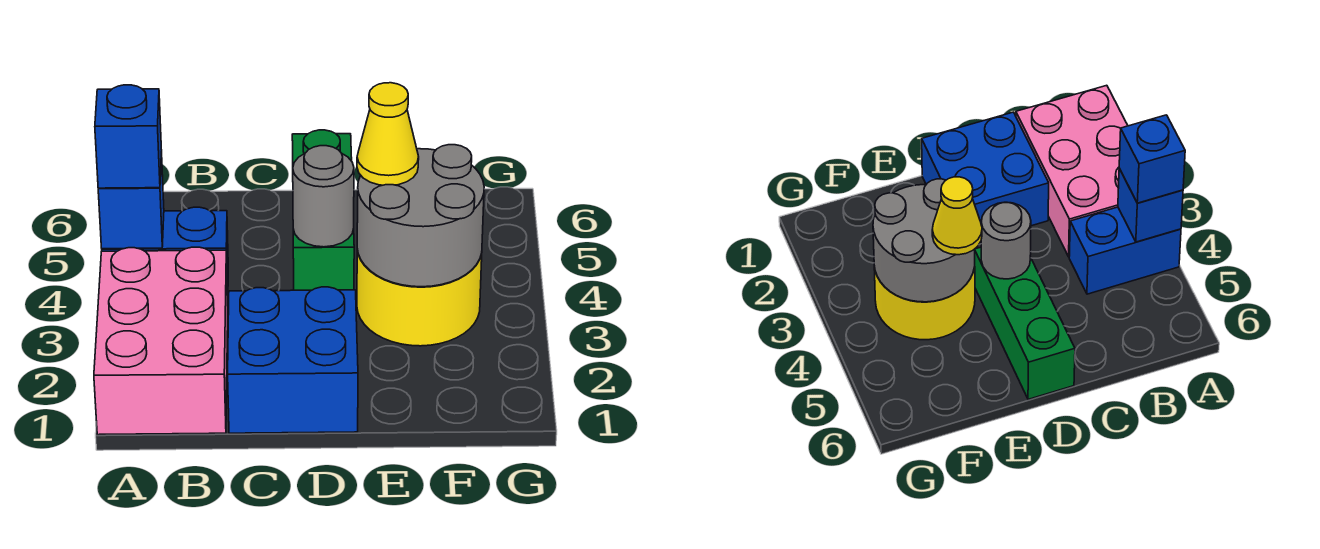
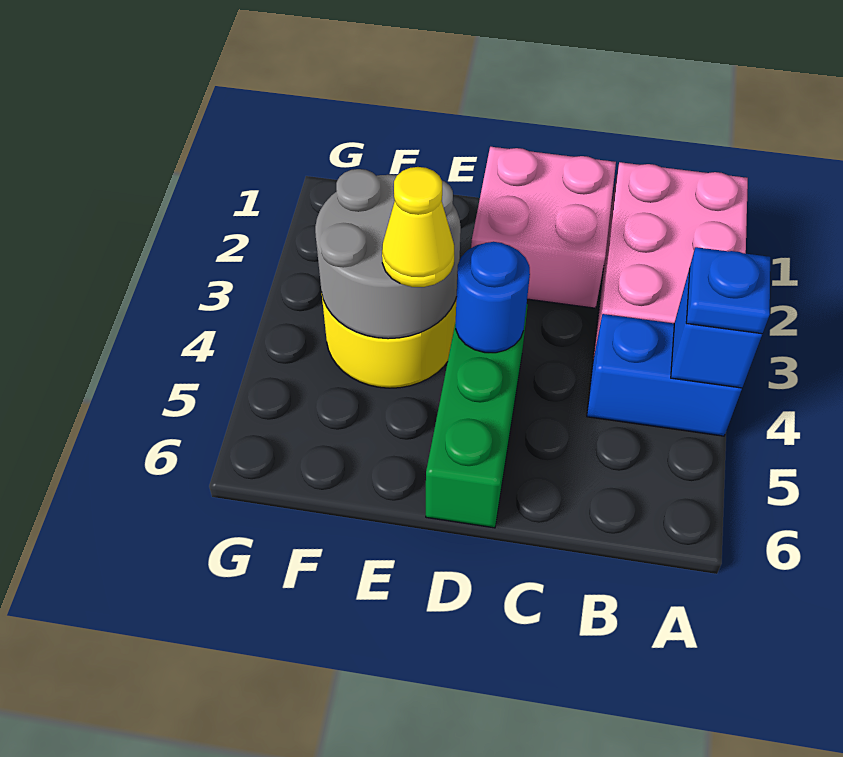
blue brick A4 level 3 -> blue plate A4 level 3
blue brick C1:D2 level 1 -> pink brick C1:D2 level 1
grey round brick D4 level 2 -> blue round brick D4 level 2

